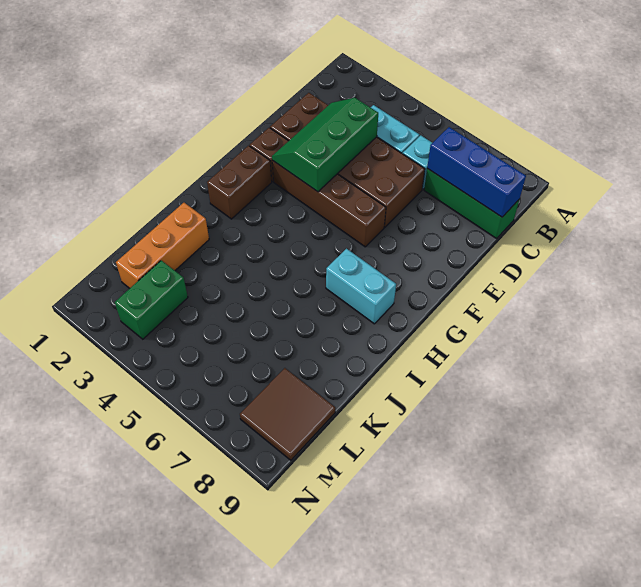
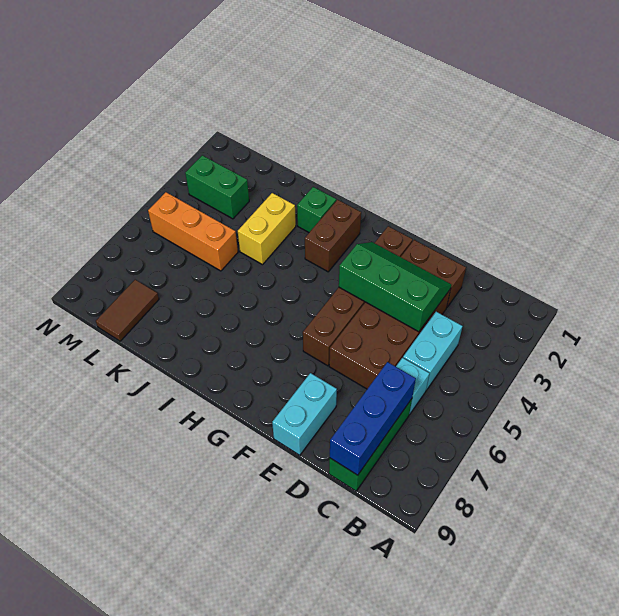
brown brick G2:H2 level 1 -> brown brick H2:H3 level 1
cyan brick H7:H8 level 1 -> cyan brick E8:E9 level 1
none -> green brick I2 level 1
orange brick J2:L2 level 1 -> orange brick K5:M5 level 1
none -> yellow brick J3:J4 level 1
brown tile L8:M9 level 1 -> brown tile L8:L9 level 1

